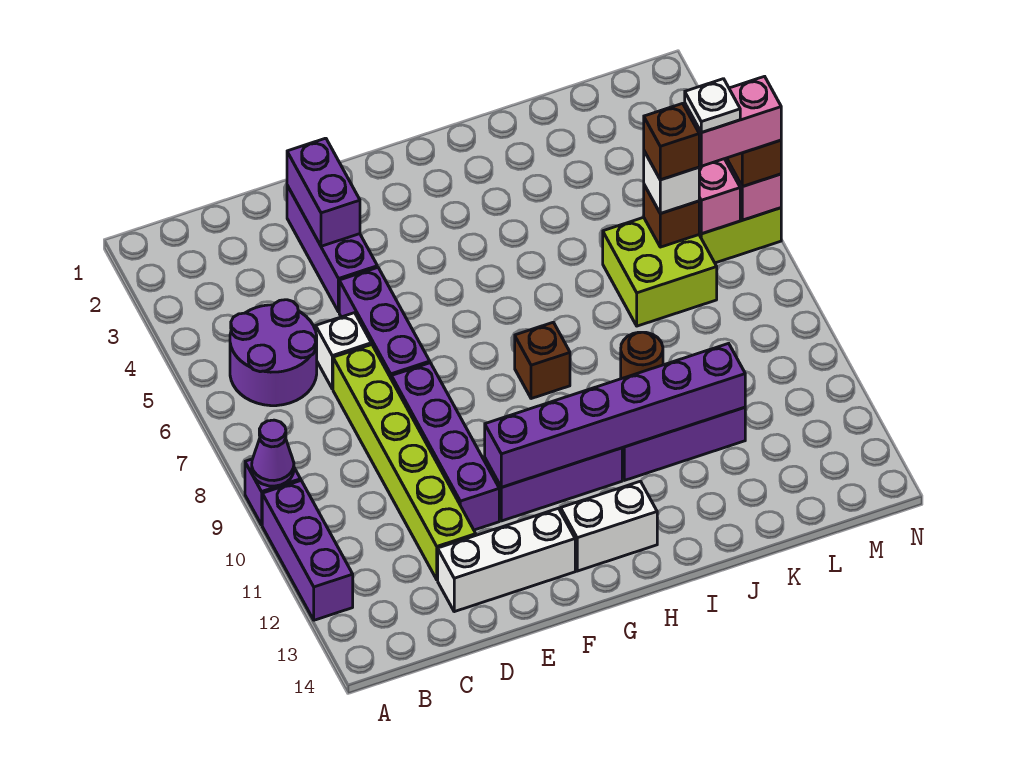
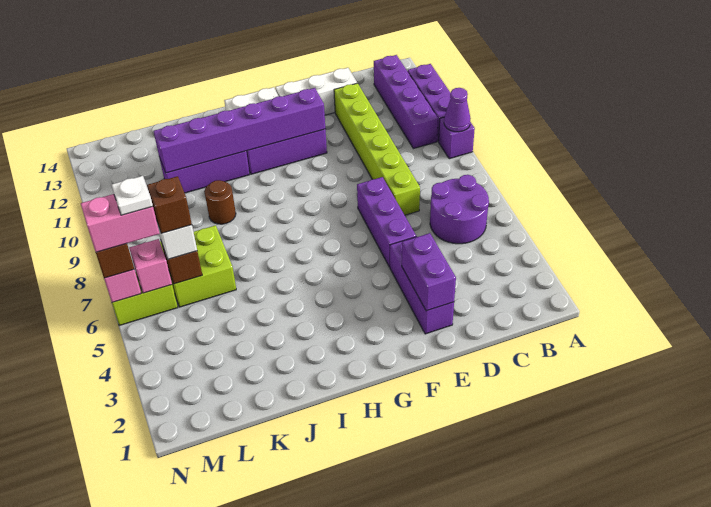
white brick D6 level 1 -> none
purple brick E8:E11 level 1 -> purple brick B10:B13 level 1
brown brick H8 level 1 -> none

